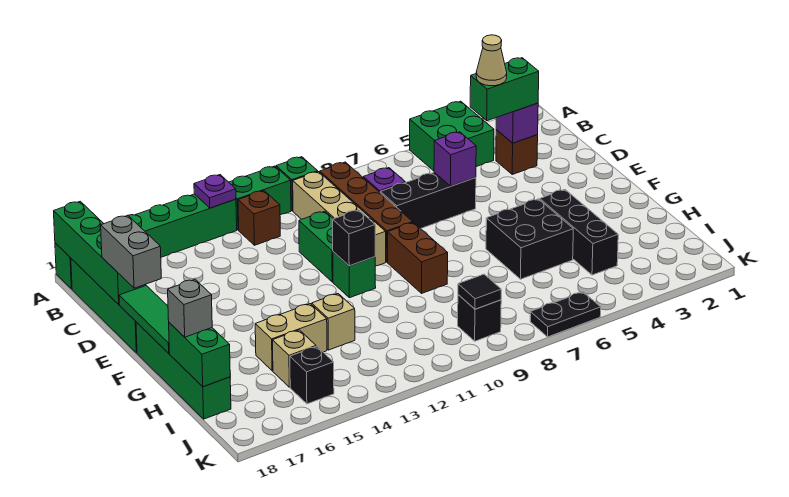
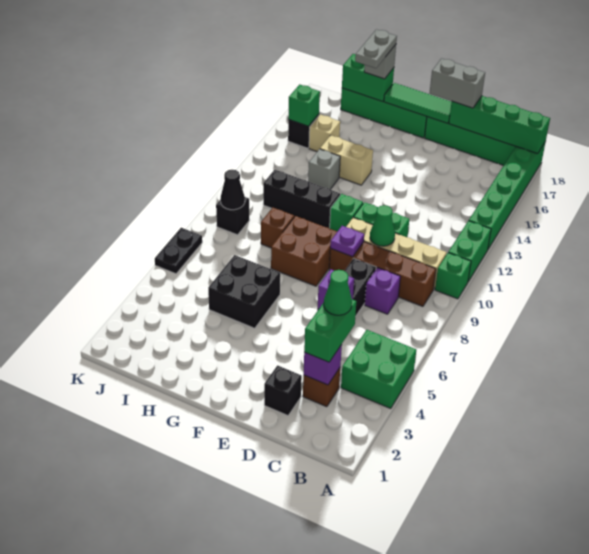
purple plate A13 level 2 -> purple plate E9 level 2
brown brick B12 level 1 -> brown brick H9 level 1
tan cone C4 level 4 -> green cone C4 level 4
none -> green cone D10 level 2
brown brick F9:G9 level 1 -> brown brick F8:G9 level 1
black brick F11 level 2 -> black brick D2 level 1
black brick G4:I4 level 1 -> black brick G11:I11 level 1
tan brick H13 level 1 -> grey brick H13 level 1
tan brick H14:H15 level 1 -> tan brick G14:H14 level 1
none -> grey plate H17:H18 level 4
black tile J9 level 2 -> black cone J9 level 2
none -> green brick J15 level 2

